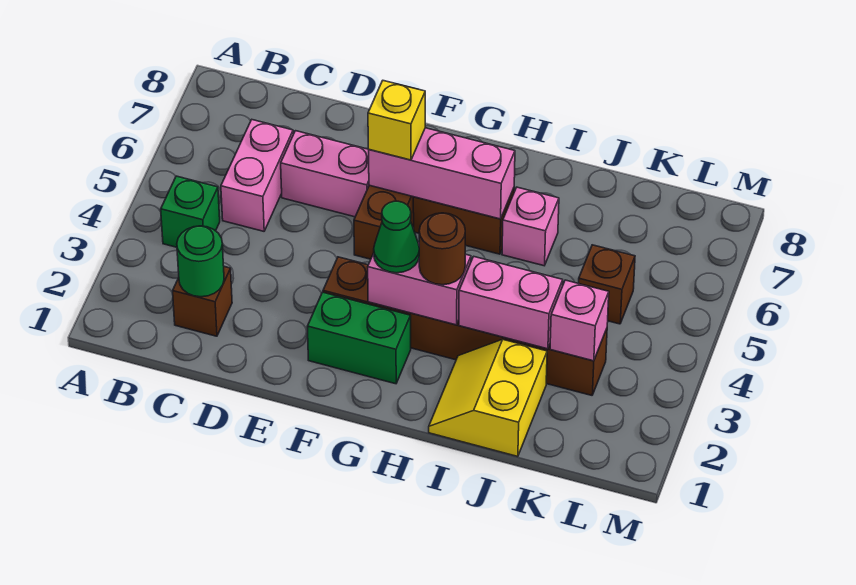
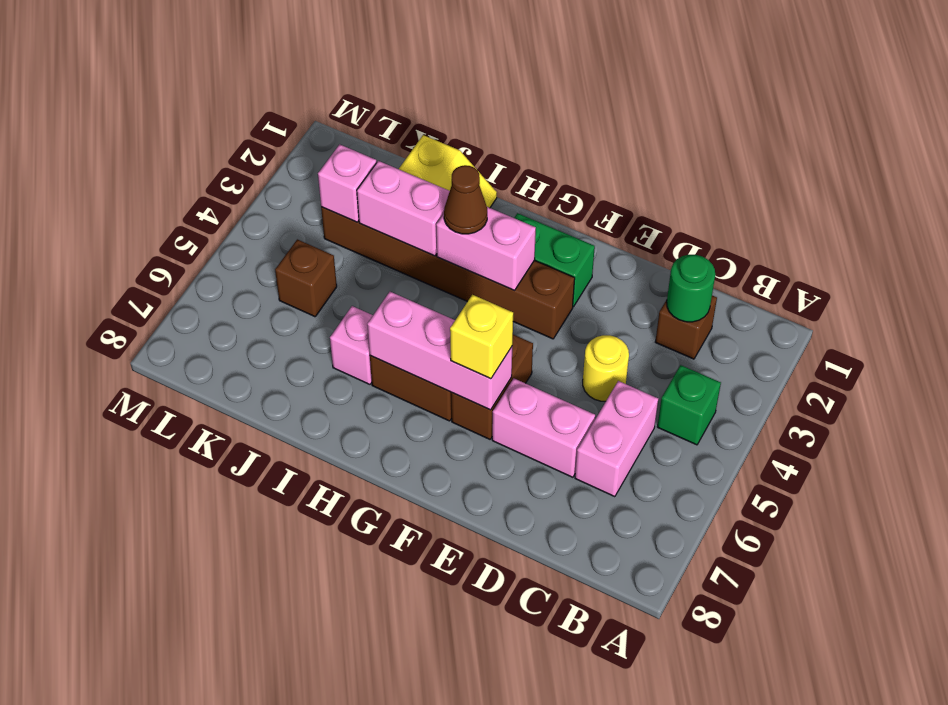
none -> yellow round brick D4 level 1
green cone G3 level 3 -> none
brown round brick H3 level 3 -> brown cone H3 level 3

